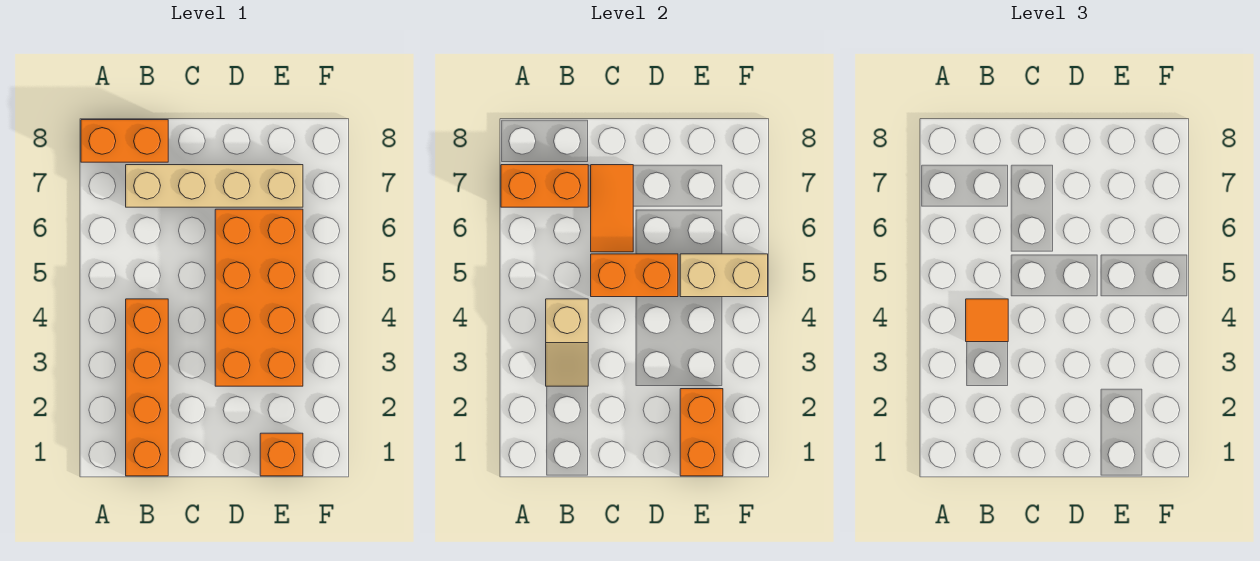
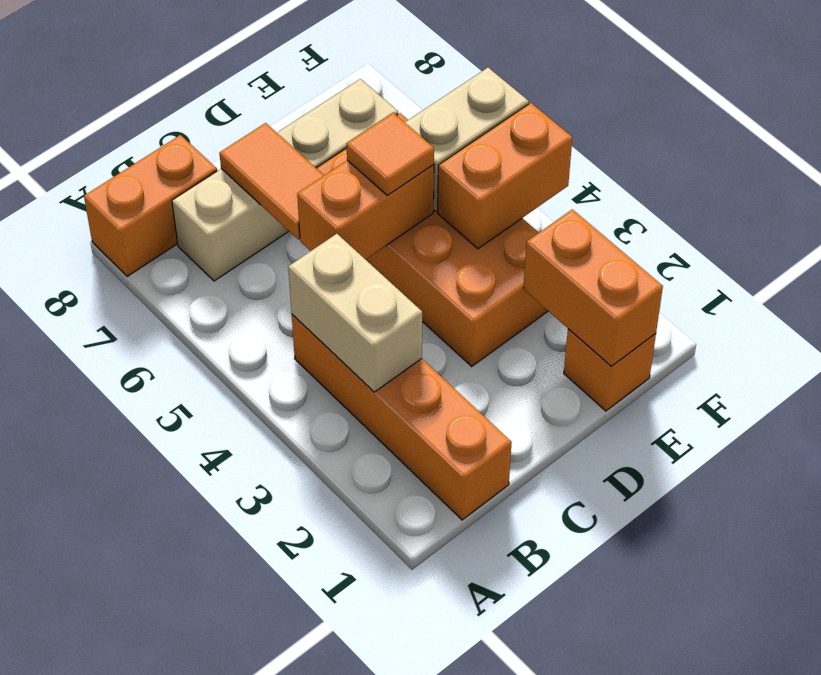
orange brick A7:B7 level 2 -> orange brick E4:F4 level 2
tan slope B3:B4 level 2 top 4 -> tan brick B3:B4 level 2
orange tile B4 level 3 -> orange tile D5 level 3

